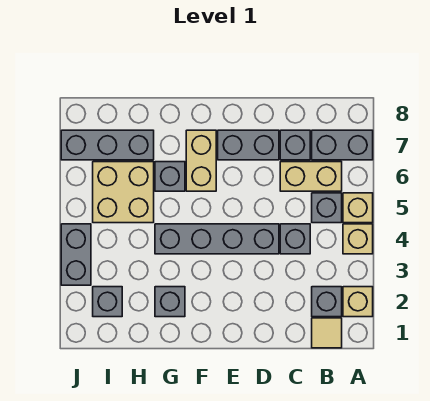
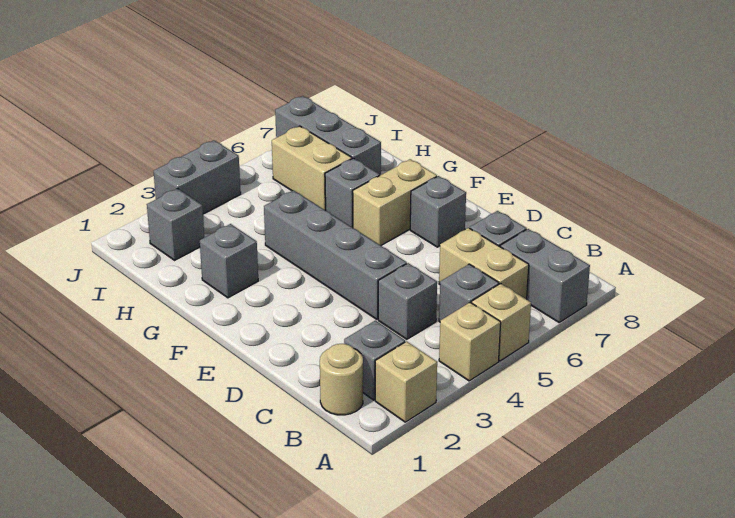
tan tile B1 level 1 -> tan round brick B1 level 1
grey brick D7:E7 level 1 -> grey brick E7 level 1
tan brick H5:I6 level 1 -> tan brick H6:I6 level 1

